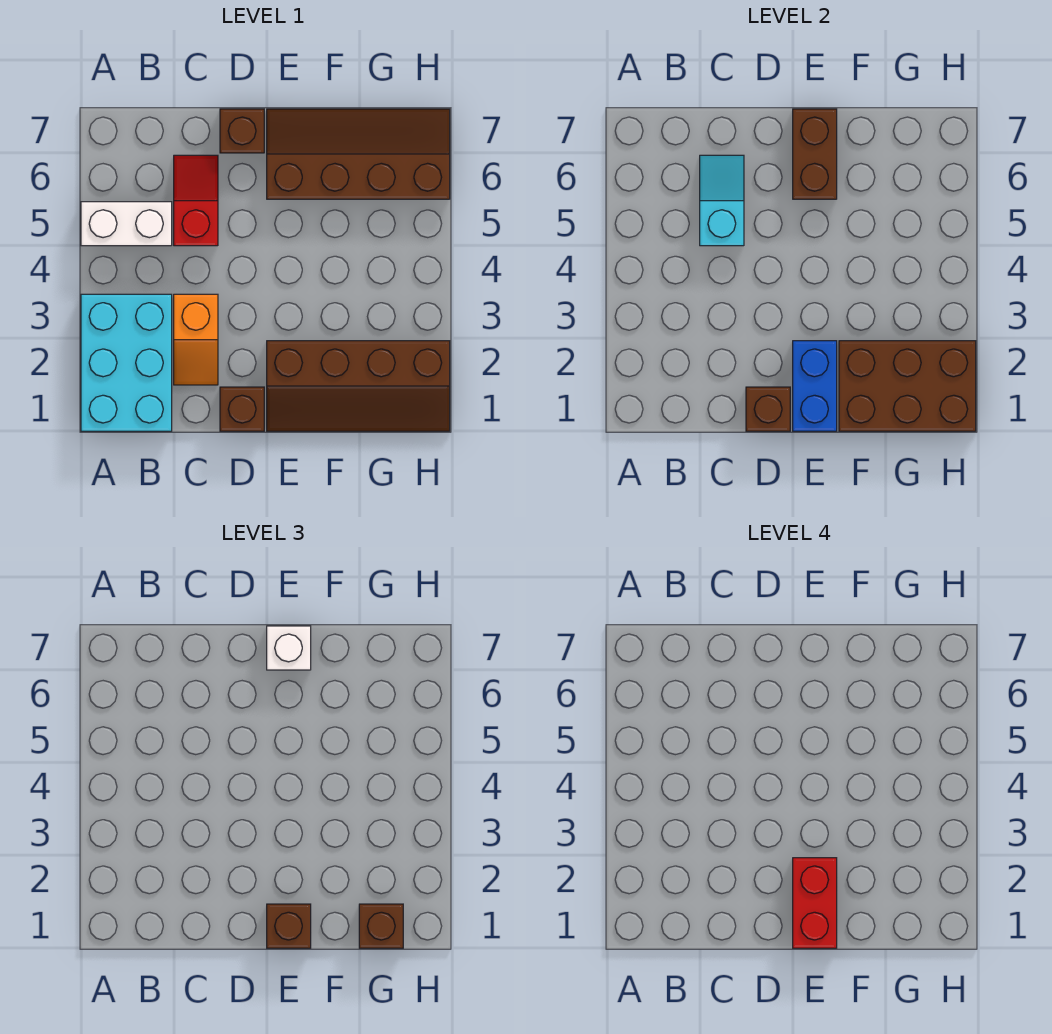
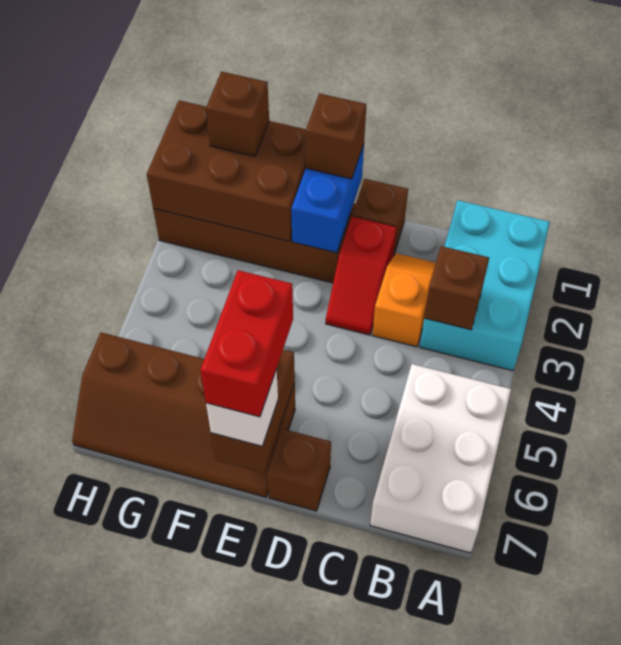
white brick A5:B5 level 1 -> white brick A5:B7 level 1
red slope C5:C6 level 1 top 5 -> red slope D2:D3 level 1 top 2
cyan slope C5:C6 level 2 top 5 -> none
brown brick D1 level 2 -> brown brick B3 level 2
red brick E1:E2 level 4 -> red brick E6:E7 level 4

